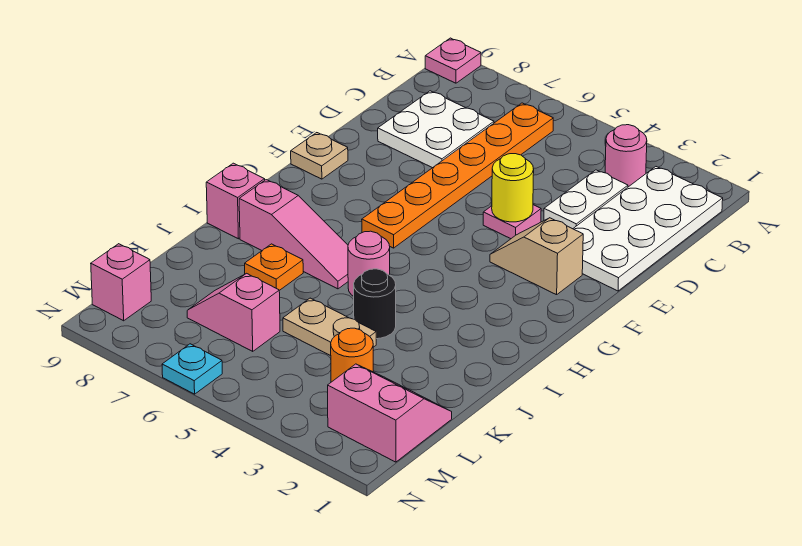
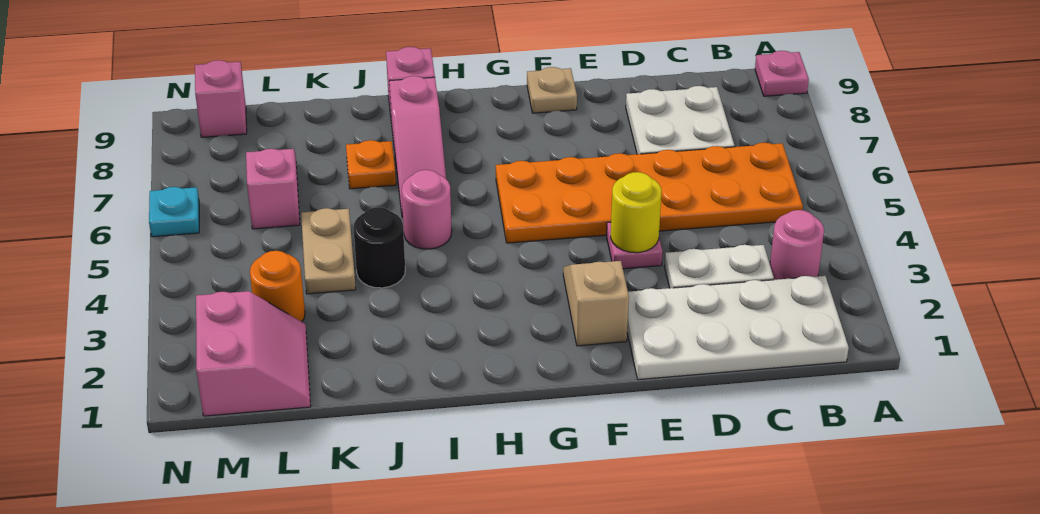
orange plate B6:G6 level 1 -> orange plate B5:G6 level 1

